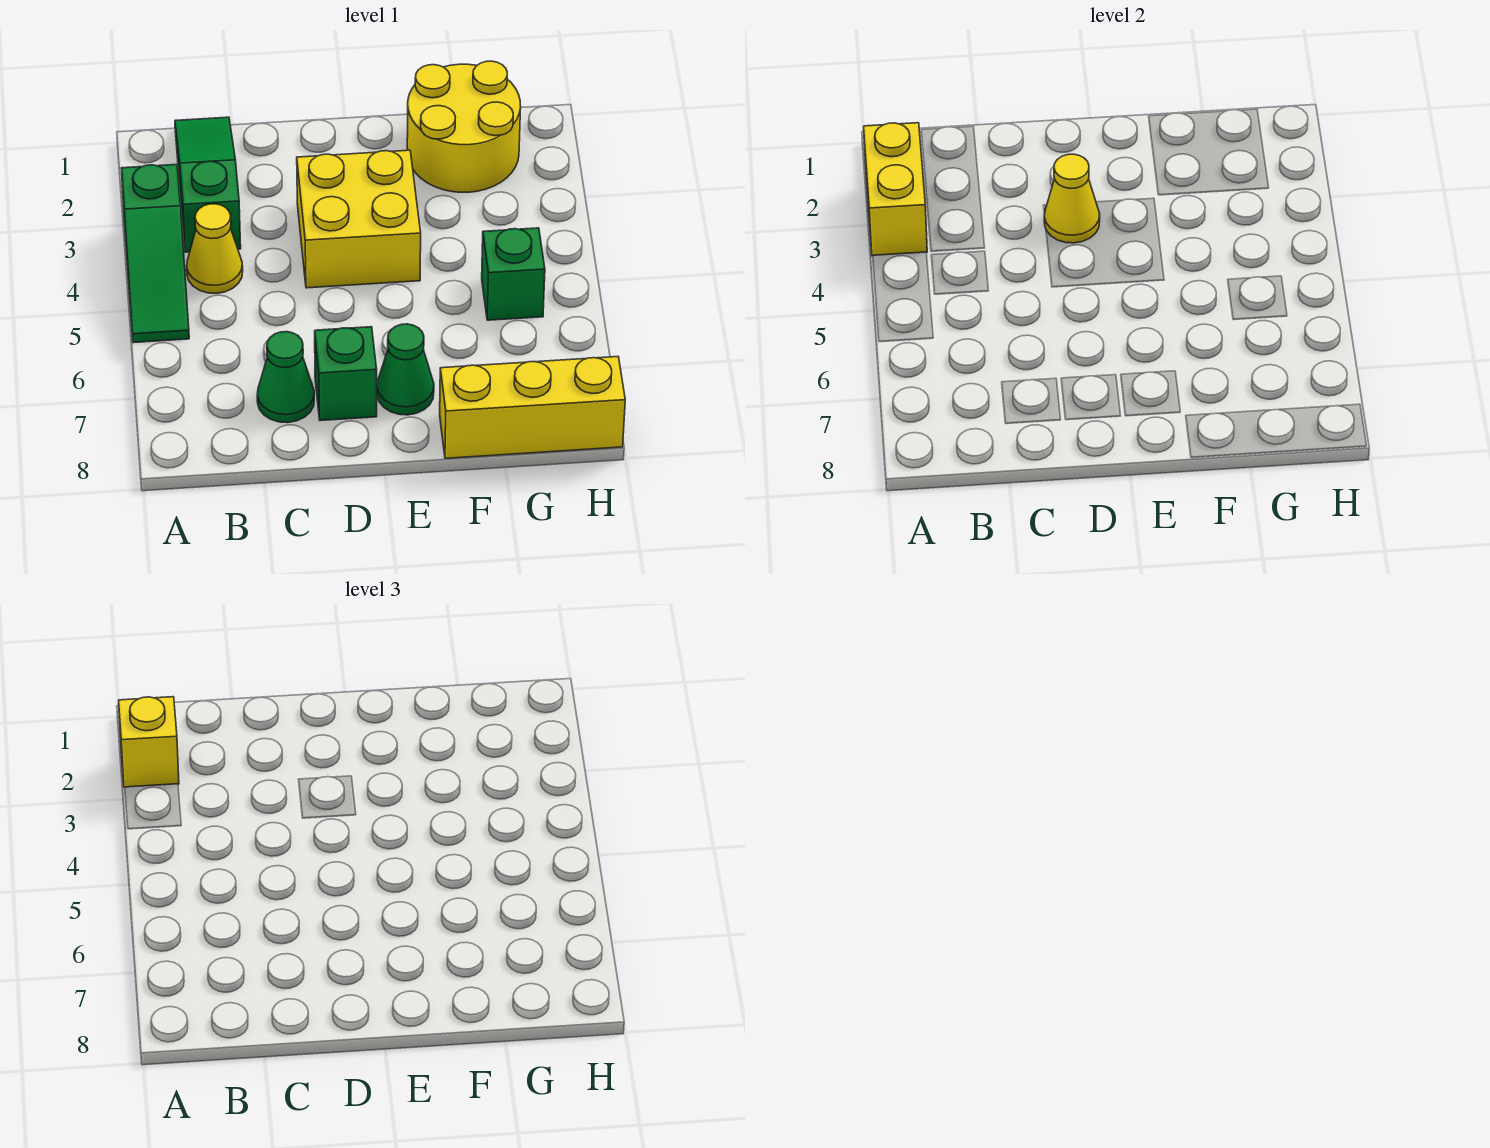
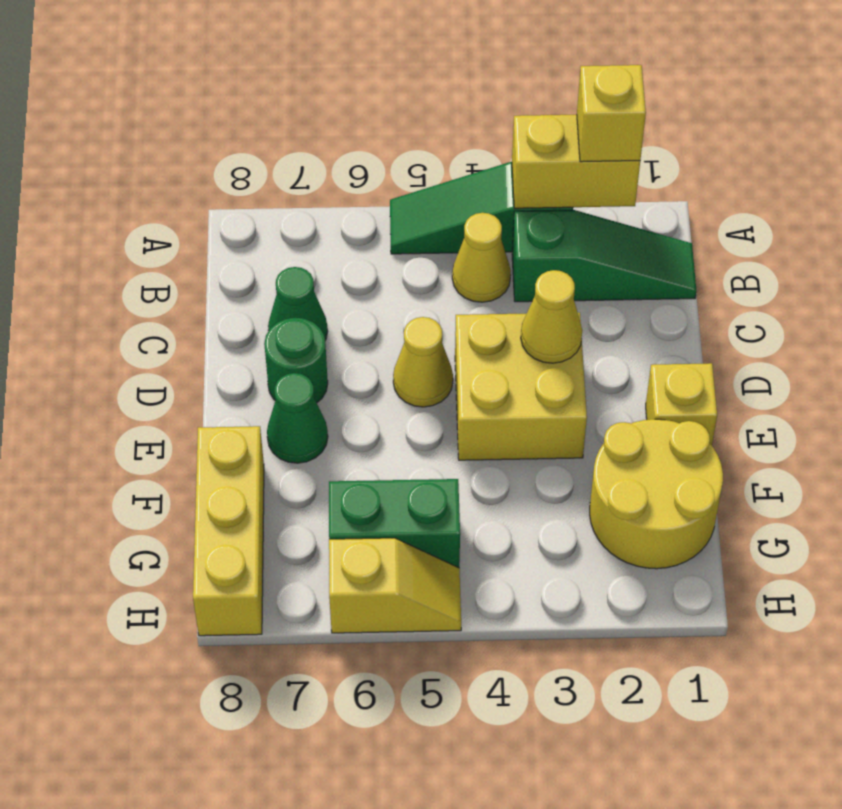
none -> yellow cone D5 level 1
green brick D7 level 1 -> green round brick D7 level 1
none -> yellow brick E1 level 1
green brick G5 level 1 -> green brick G5:G6 level 1
none -> yellow slope H5:H6 level 1 top 6

